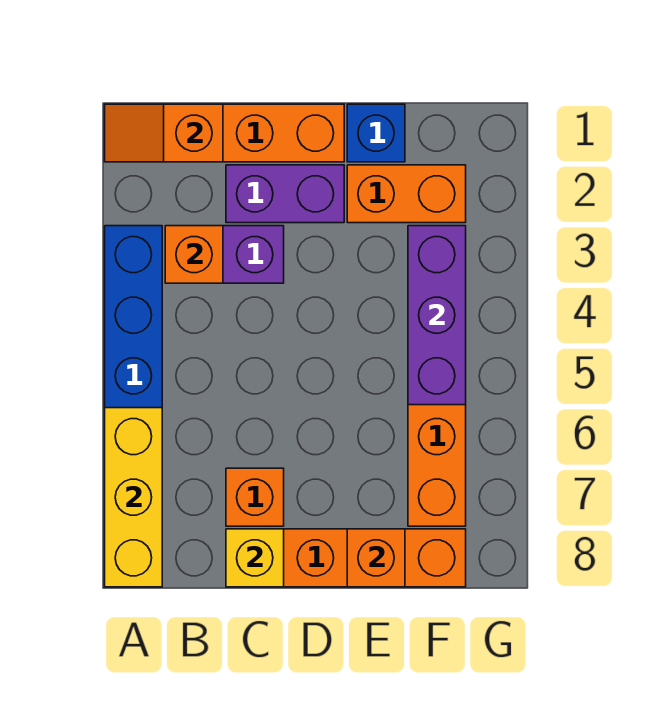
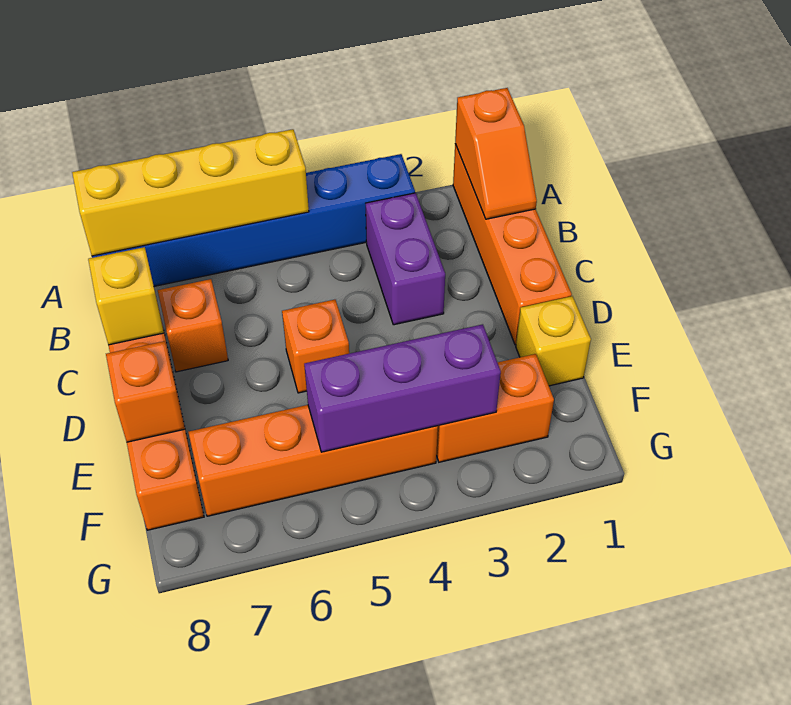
orange slope A1:B1 level 2 top B -> orange slope A1:B1 level 2 top A
yellow brick A6:A8 level 2 -> yellow brick A5:A8 level 2
orange brick B3 level 2 -> orange brick D5 level 1
purple brick C2:D2 level 1 -> none
blue brick E1 level 1 -> yellow brick E1 level 1
orange brick E2:F2 level 1 -> orange brick F2:F3 level 1

